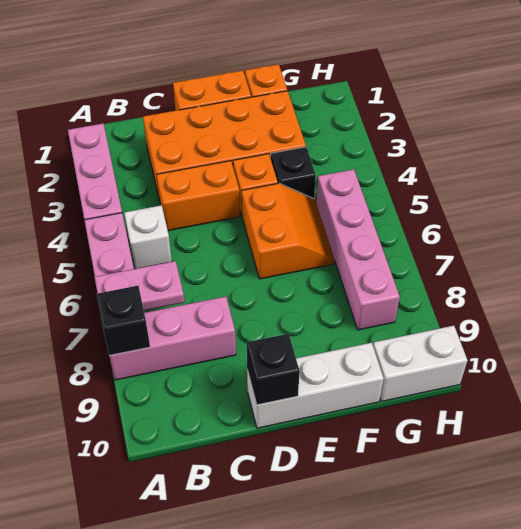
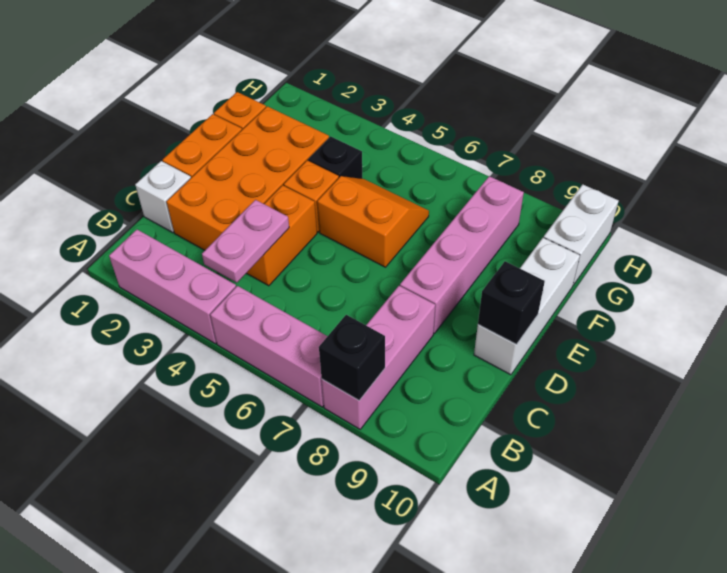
pink plate A7:B7 level 2 -> pink plate B4:C4 level 2
white brick B5 level 1 -> white brick C1 level 1
pink brick G5:G8 level 1 -> pink brick D8:G8 level 1

